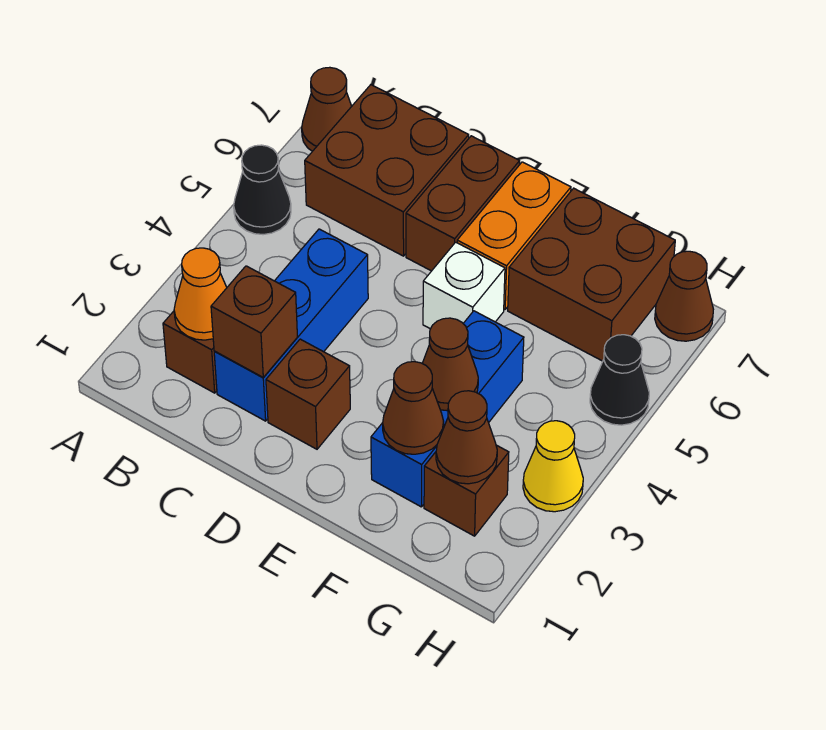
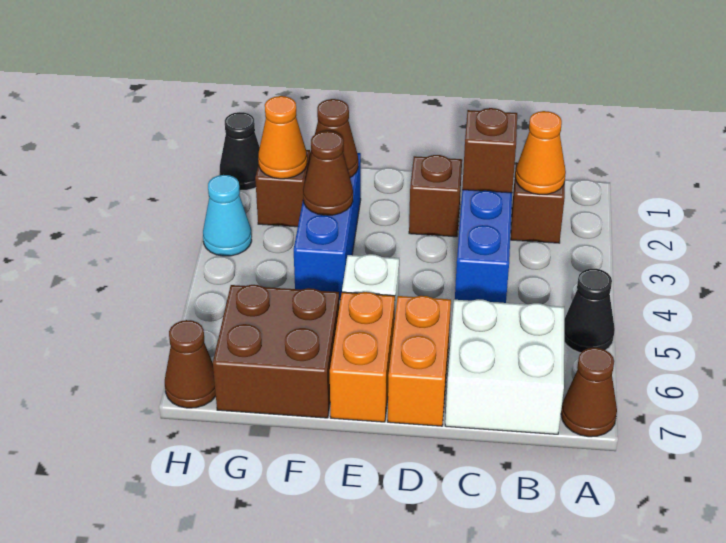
brown brick B6:C7 level 1 -> white brick B6:C7 level 1
brown brick D6:D7 level 1 -> orange brick D6:D7 level 1
brown cone G2 level 2 -> orange cone G2 level 2
yellow cone H3 level 1 -> cyan cone H3 level 1
black cone H5 level 1 -> black cone H1 level 1

